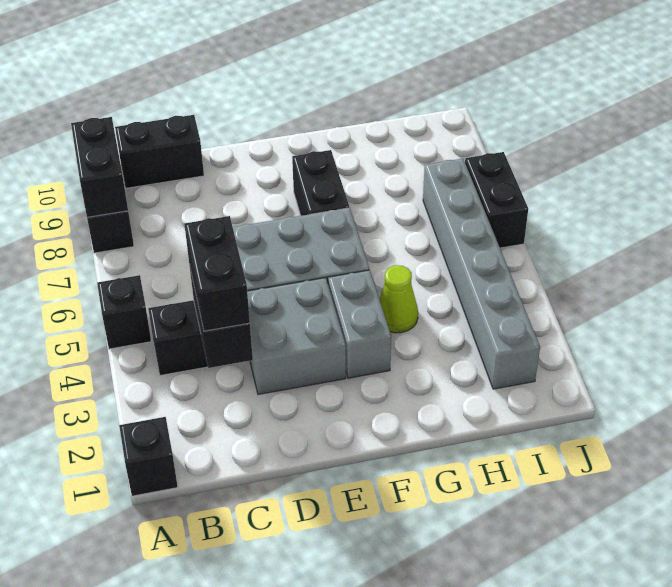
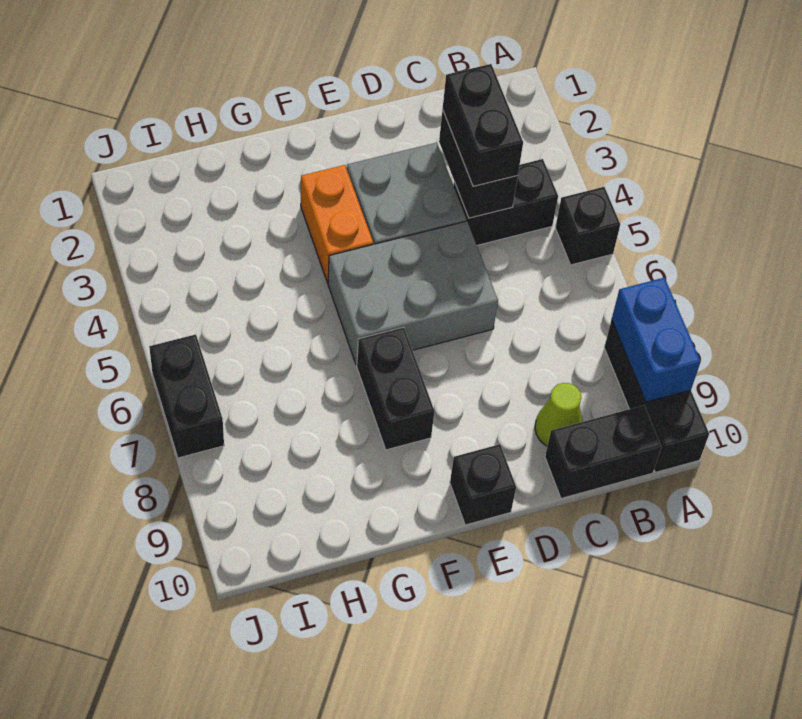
black brick A1 level 1 -> black brick E10 level 1
black brick A8:A9 level 2 -> blue brick A8:A9 level 2
grey brick F3:F4 level 1 -> orange brick F3:F4 level 1
lime cone G4 level 1 -> lime cone C9 level 1
grey brick I2:I7 level 1 -> none

